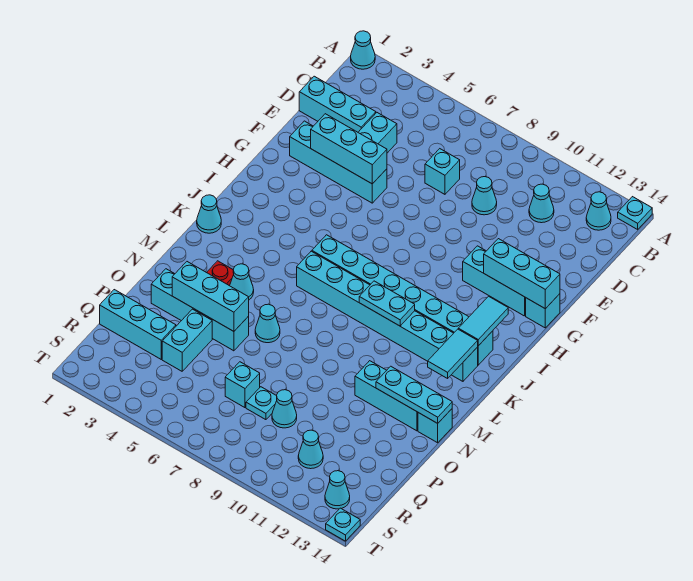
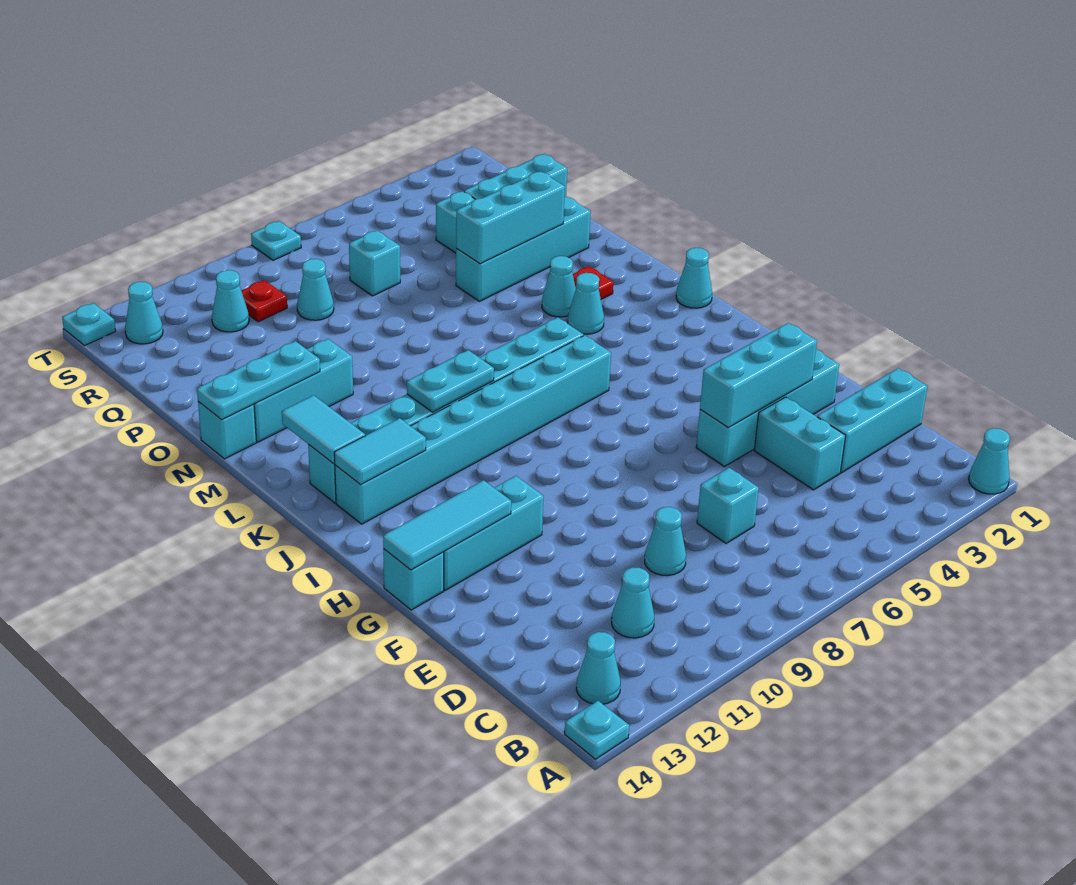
cyan brick G12:G14 level 2 -> cyan tile G12:G14 level 2
cyan tile I13:J13 level 2 -> cyan tile J12:J13 level 2
cyan cone N6 level 1 -> cyan cone L4 level 1
cyan plate Q8 level 1 -> cyan plate T8 level 1
none -> red plate R10 level 1

